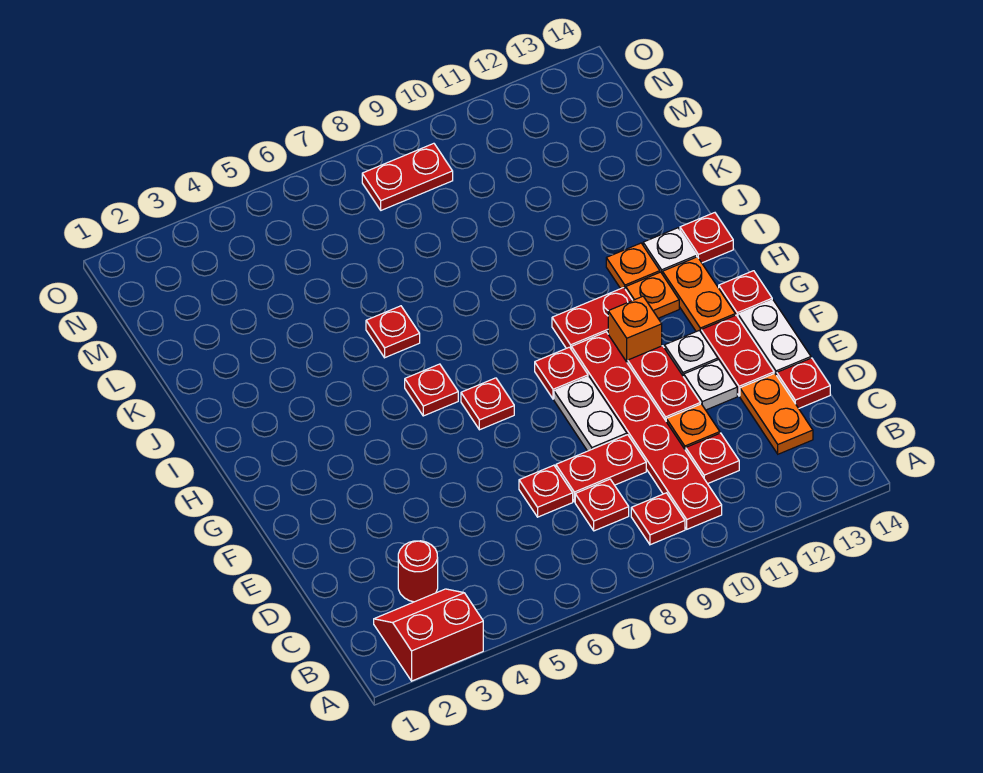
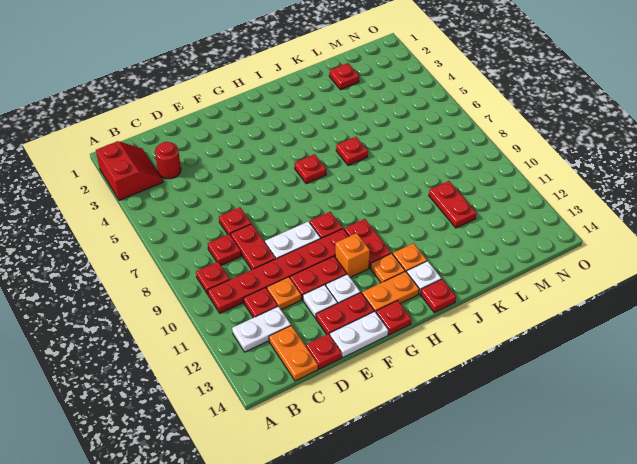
none -> white plate B12:C12 level 1
orange plate C13:D13 level 1 -> orange plate C13:C14 level 1
red plate G7 level 1 -> red plate L2 level 1
red plate N8:N9 level 1 -> red plate L10:L11 level 1

